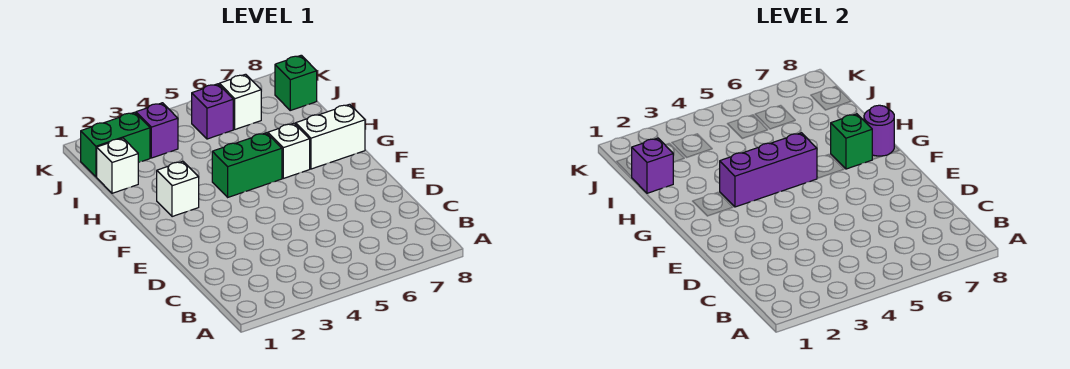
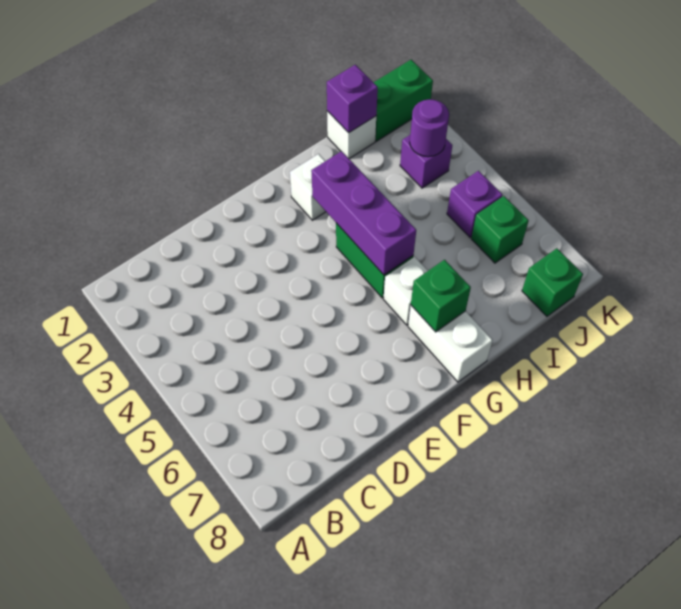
purple round brick G8 level 2 -> purple round brick J3 level 2
green brick J1:J2 level 1 -> green brick J1:K1 level 1
white brick J6 level 1 -> green brick J6 level 1

